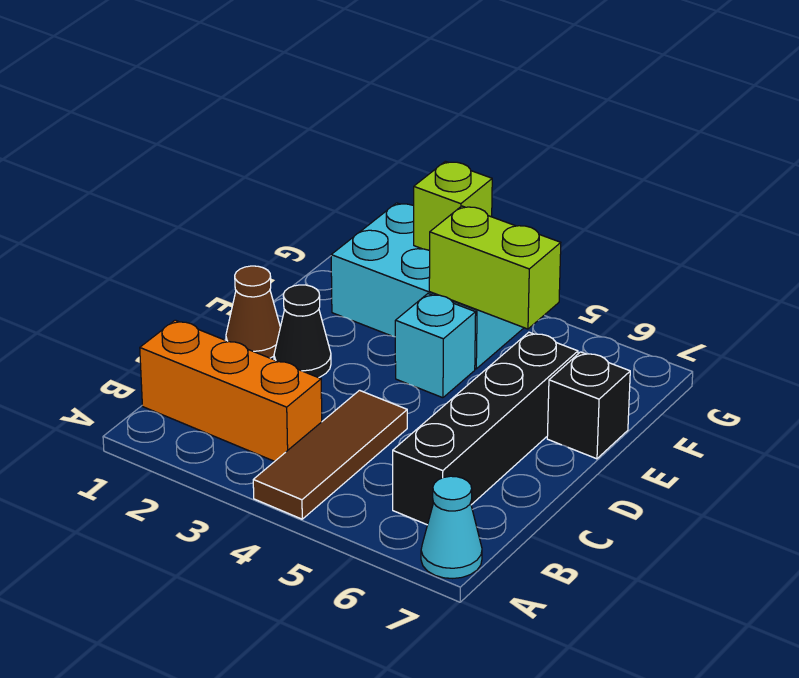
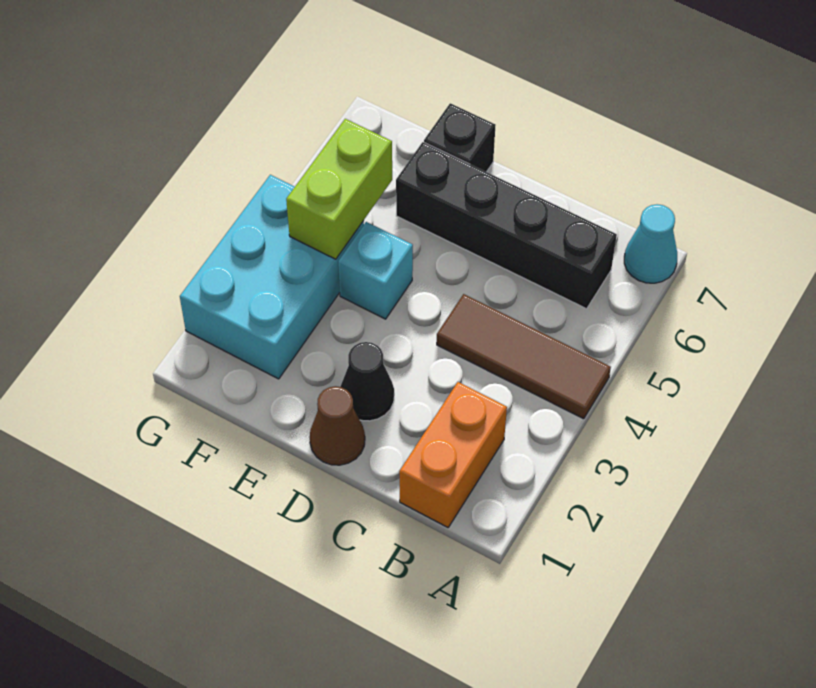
orange brick B1:B3 level 1 -> orange brick B1:B2 level 1
lime brick G3 level 2 -> none

